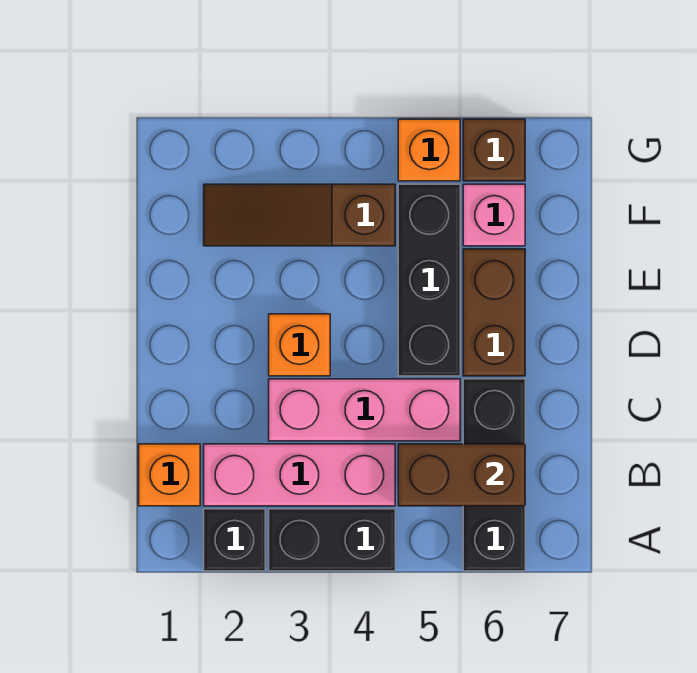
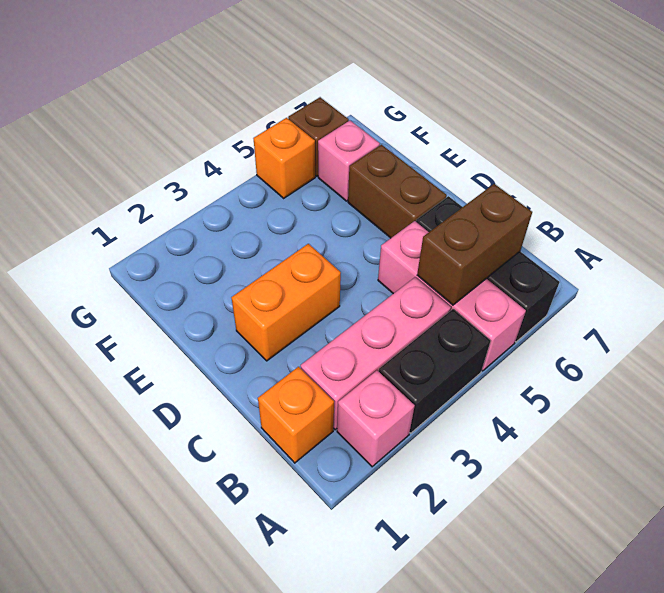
black brick A2 level 1 -> pink brick A2 level 1
pink brick C3:C5 level 1 -> pink brick A5:C5 level 1
orange brick D3 level 1 -> orange brick D2:D3 level 1
black brick D5:F5 level 1 -> none
brown slope F2:F4 level 1 top 4 -> none

